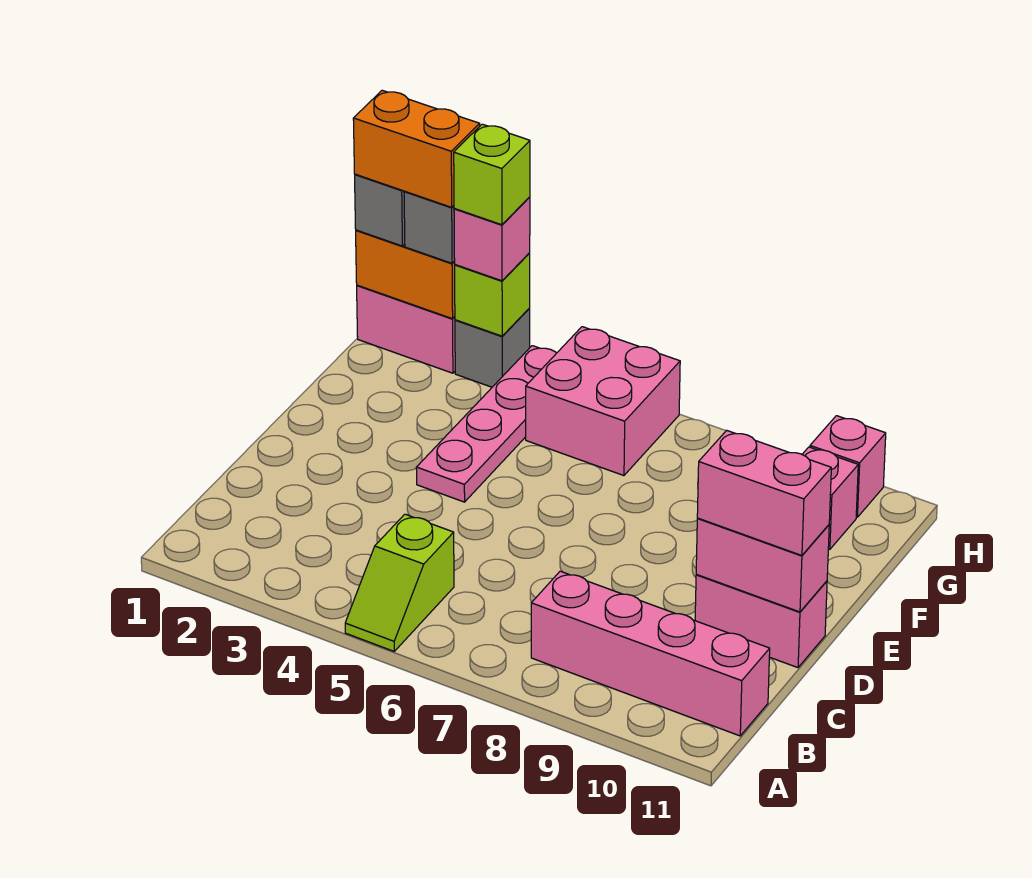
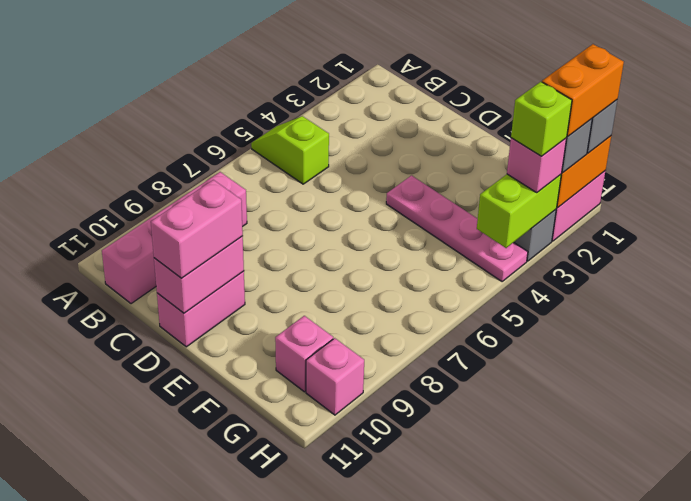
pink brick G5:H6 level 1 -> none
lime brick H3 level 2 -> lime brick H3:H4 level 2

